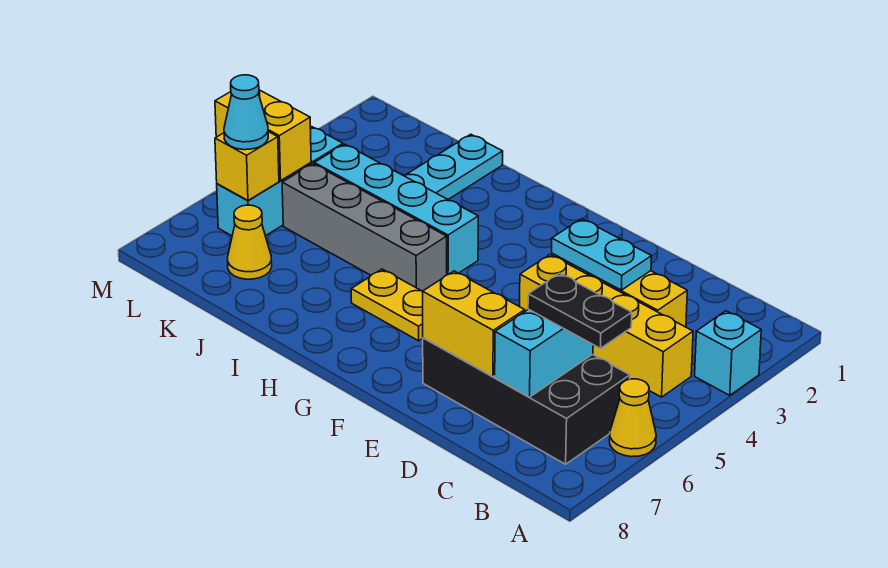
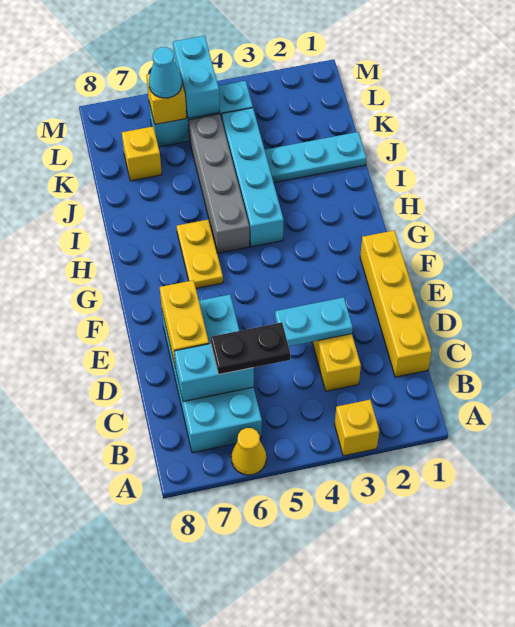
cyan brick A3 level 1 -> yellow brick A3 level 1
yellow brick B4:E4 level 1 -> yellow brick C1:F1 level 1
black brick B6:E7 level 1 -> cyan brick B6:E7 level 1
black plate B6:C6 level 3 -> black plate C5:C6 level 3
cyan plate D3:E3 level 2 -> cyan plate D3:D4 level 2
yellow cone K7 level 1 -> yellow brick K7 level 1
yellow brick L5:M5 level 2 -> cyan brick L5:M5 level 2

